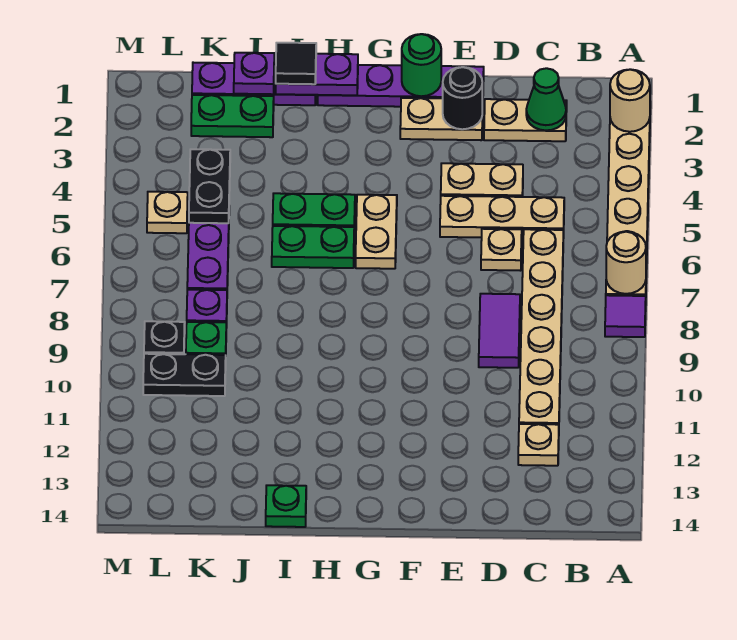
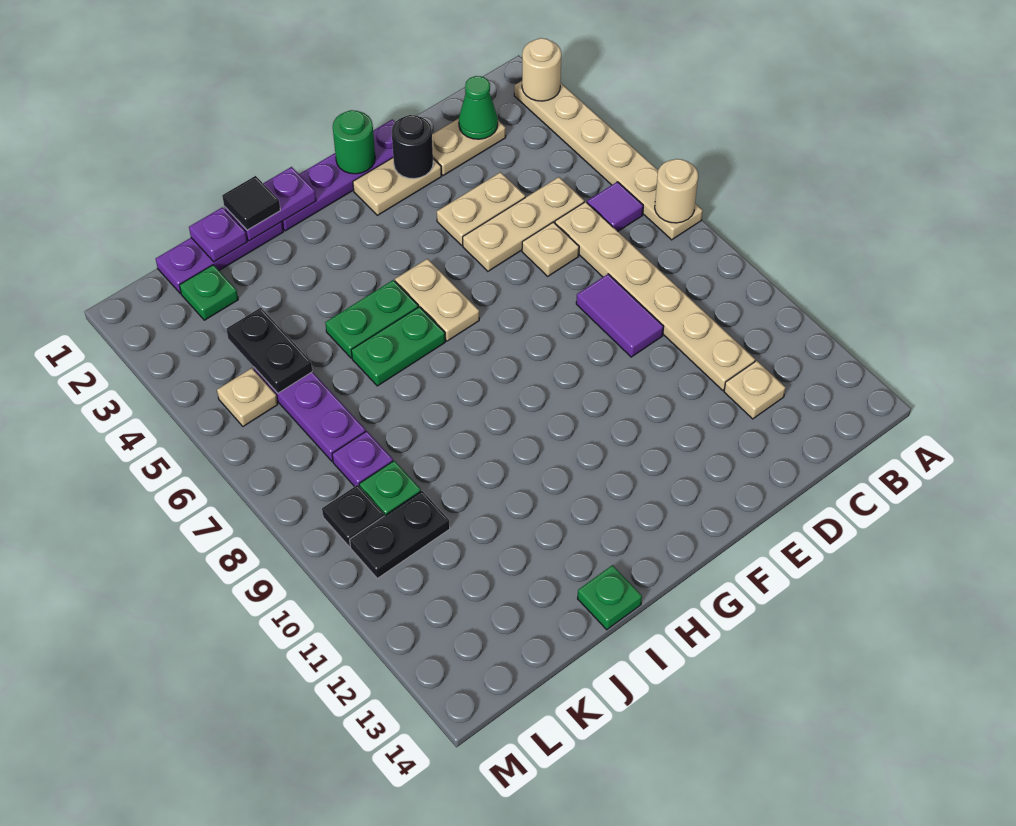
purple tile A8 level 1 -> purple tile B6 level 1
green plate J2:K2 level 1 -> green plate K2 level 1

